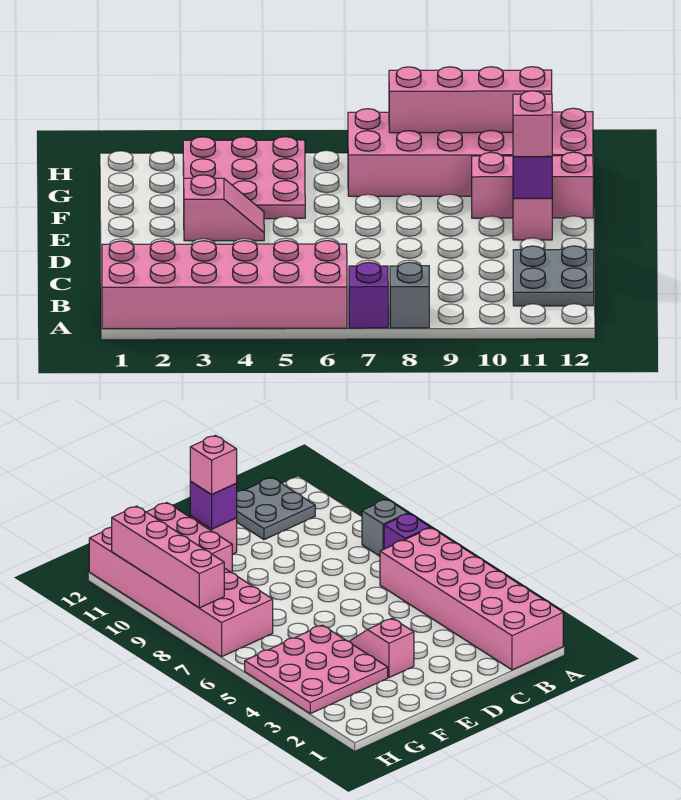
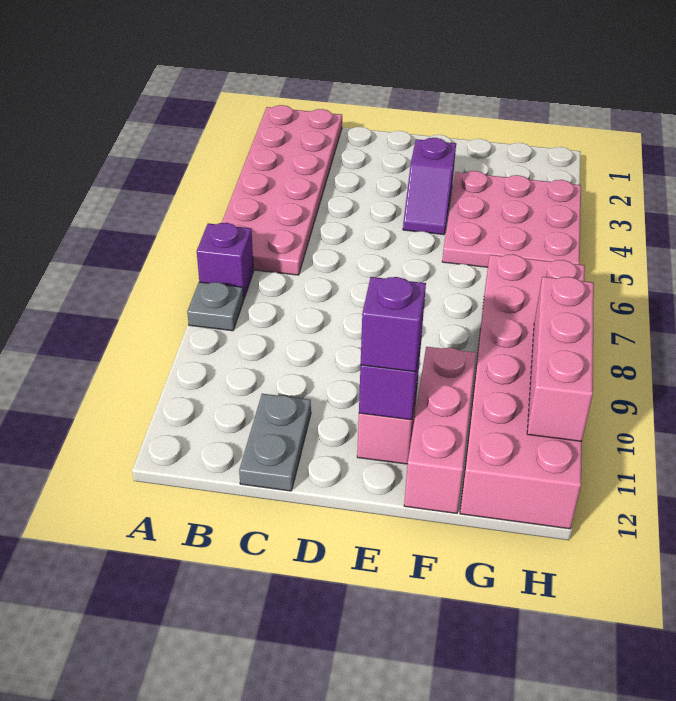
pink brick A1:B6 level 1 -> pink plate A1:B6 level 1
grey brick A8 level 1 -> grey plate A8 level 1
grey plate B11:C12 level 1 -> grey plate C11:C12 level 1
pink slope E3:E4 level 1 top 3 -> purple slope E3:E4 level 1 top 3
pink brick E11 level 3 -> purple brick E11 level 3
pink brick H8:H11 level 2 -> pink brick H9:H11 level 2

